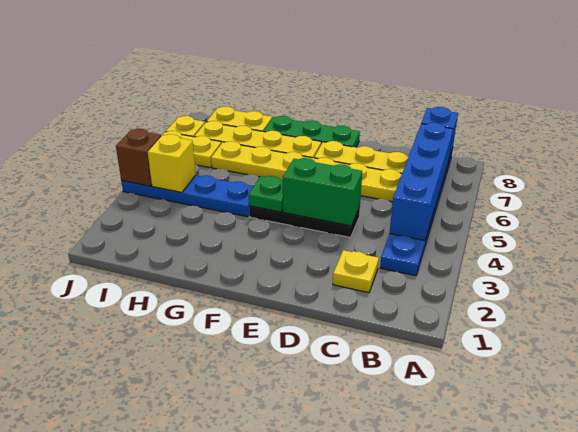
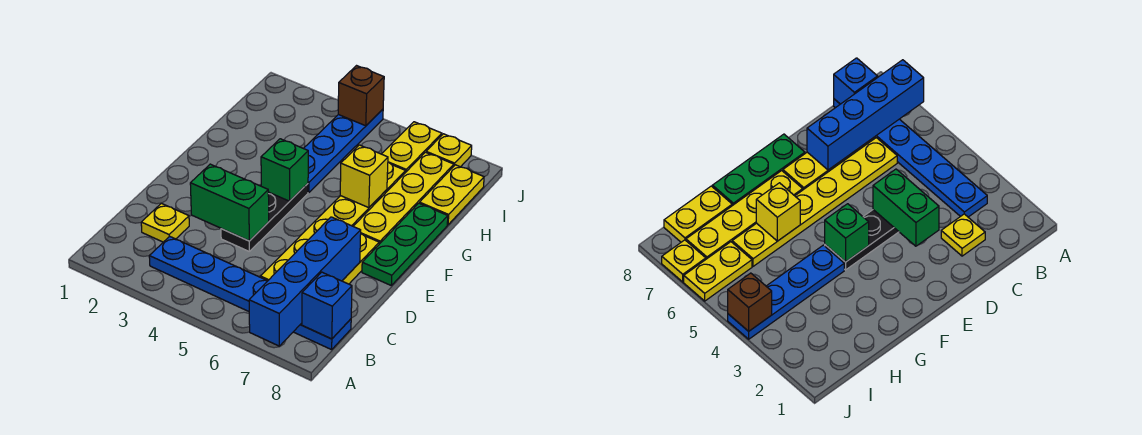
blue brick B4:B7 level 2 -> blue brick A7:D7 level 2
green brick D4:E4 level 2 -> green brick D3:D4 level 2
green plate F4 level 2 -> green brick F4 level 2
yellow brick I4 level 2 -> yellow brick G6 level 2

